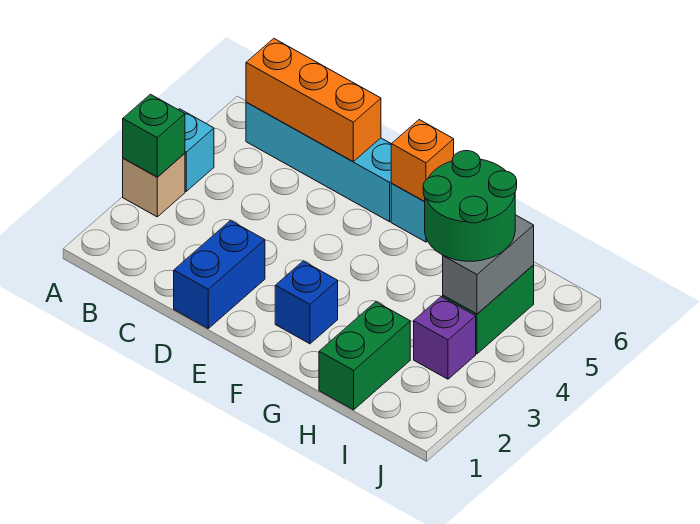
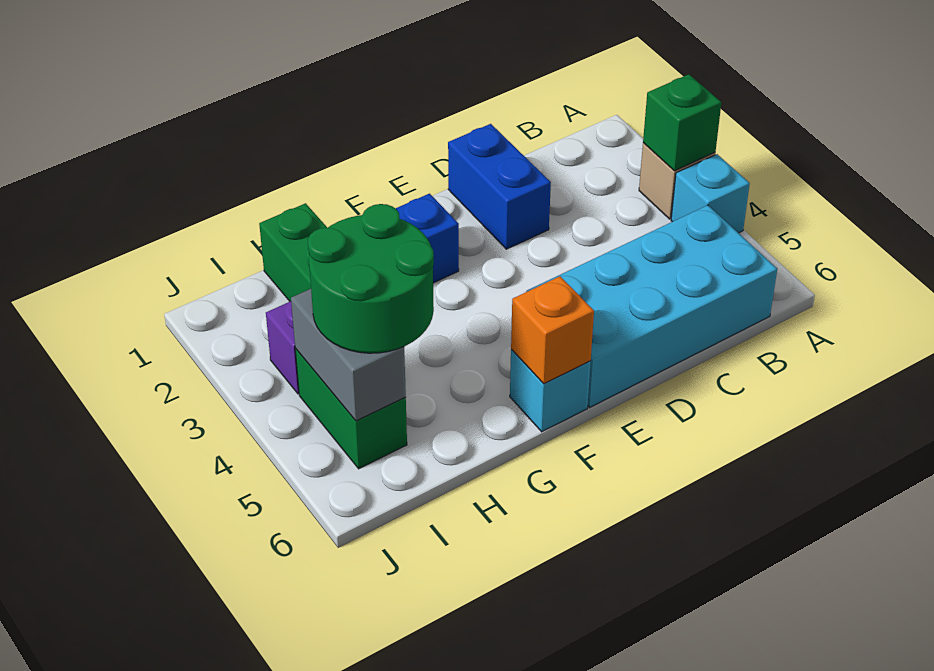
cyan brick B6:E6 level 1 -> cyan brick B5:E6 level 1
orange brick B6:D6 level 2 -> none

